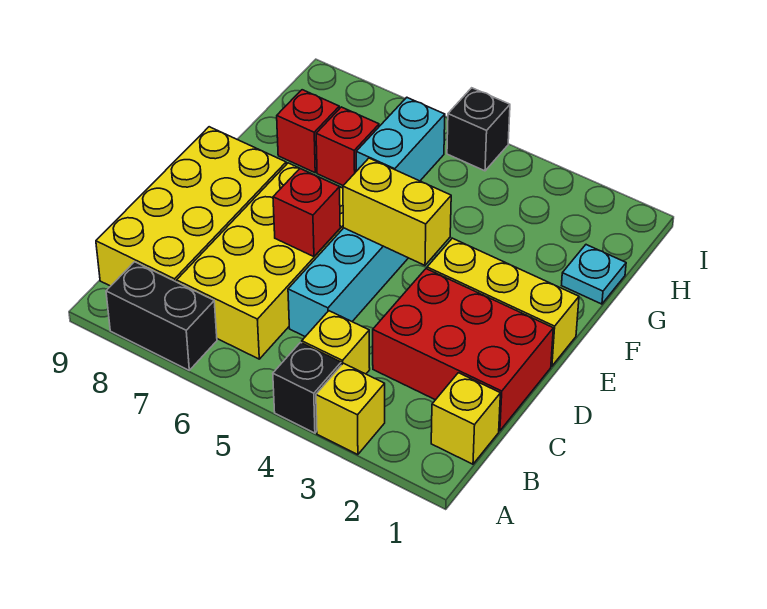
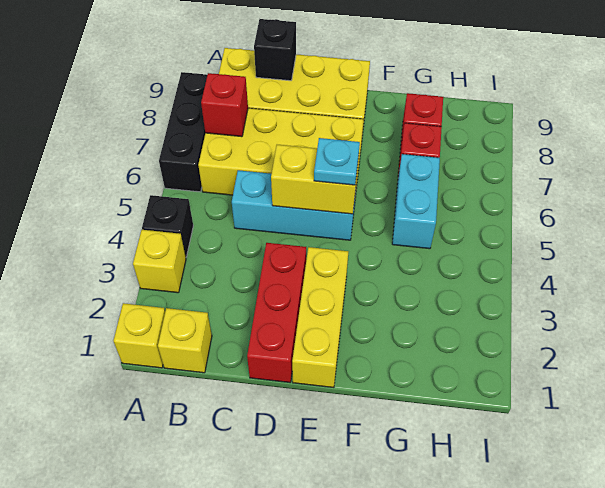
black brick A7:A8 level 1 -> black brick A6:A8 level 1
yellow brick B4 level 1 -> yellow brick A1 level 1
red brick C1:D3 level 1 -> red brick D1:D3 level 1
red brick D6 level 2 -> red brick B7 level 2
yellow brick E4:E5 level 2 -> yellow brick D5:E5 level 2
cyan plate G1 level 1 -> cyan plate E5 level 3
cyan brick G6:H6 level 1 -> cyan brick G5:G6 level 1
black brick I5 level 1 -> black brick C9 level 2

